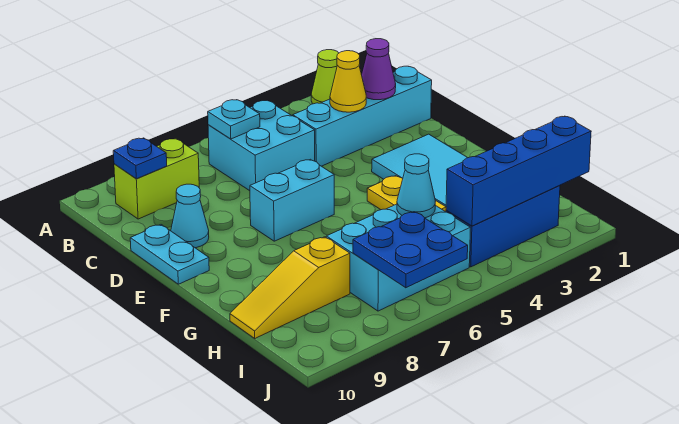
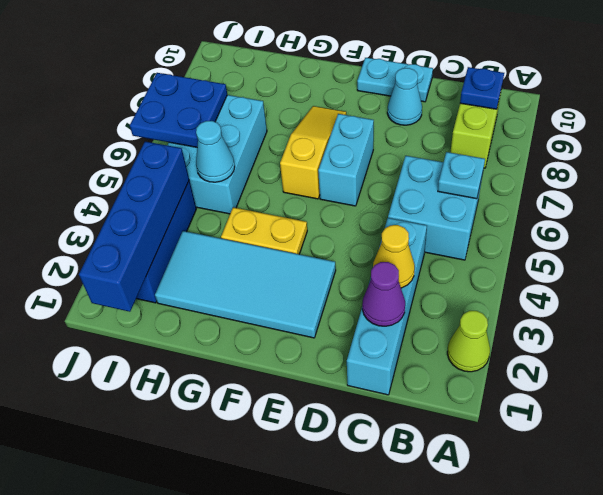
yellow slope H8:H10 level 1 top 8 -> yellow slope F6:F8 level 1 top 6

